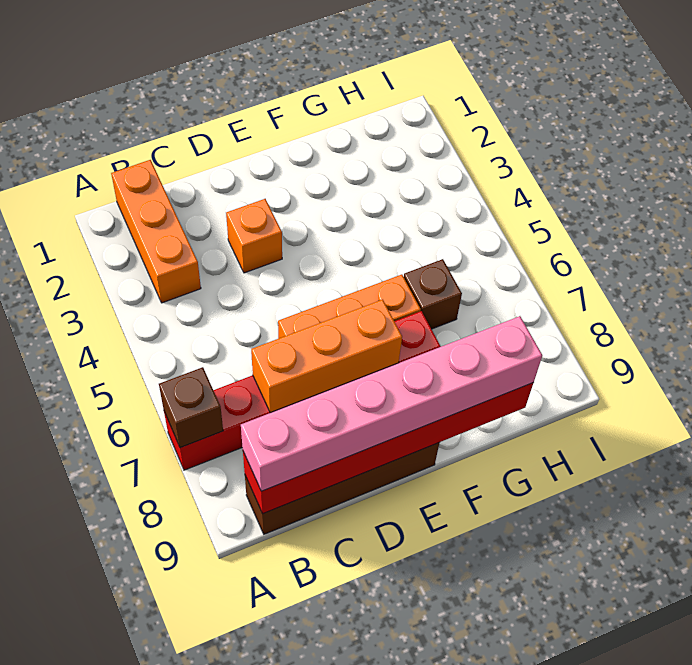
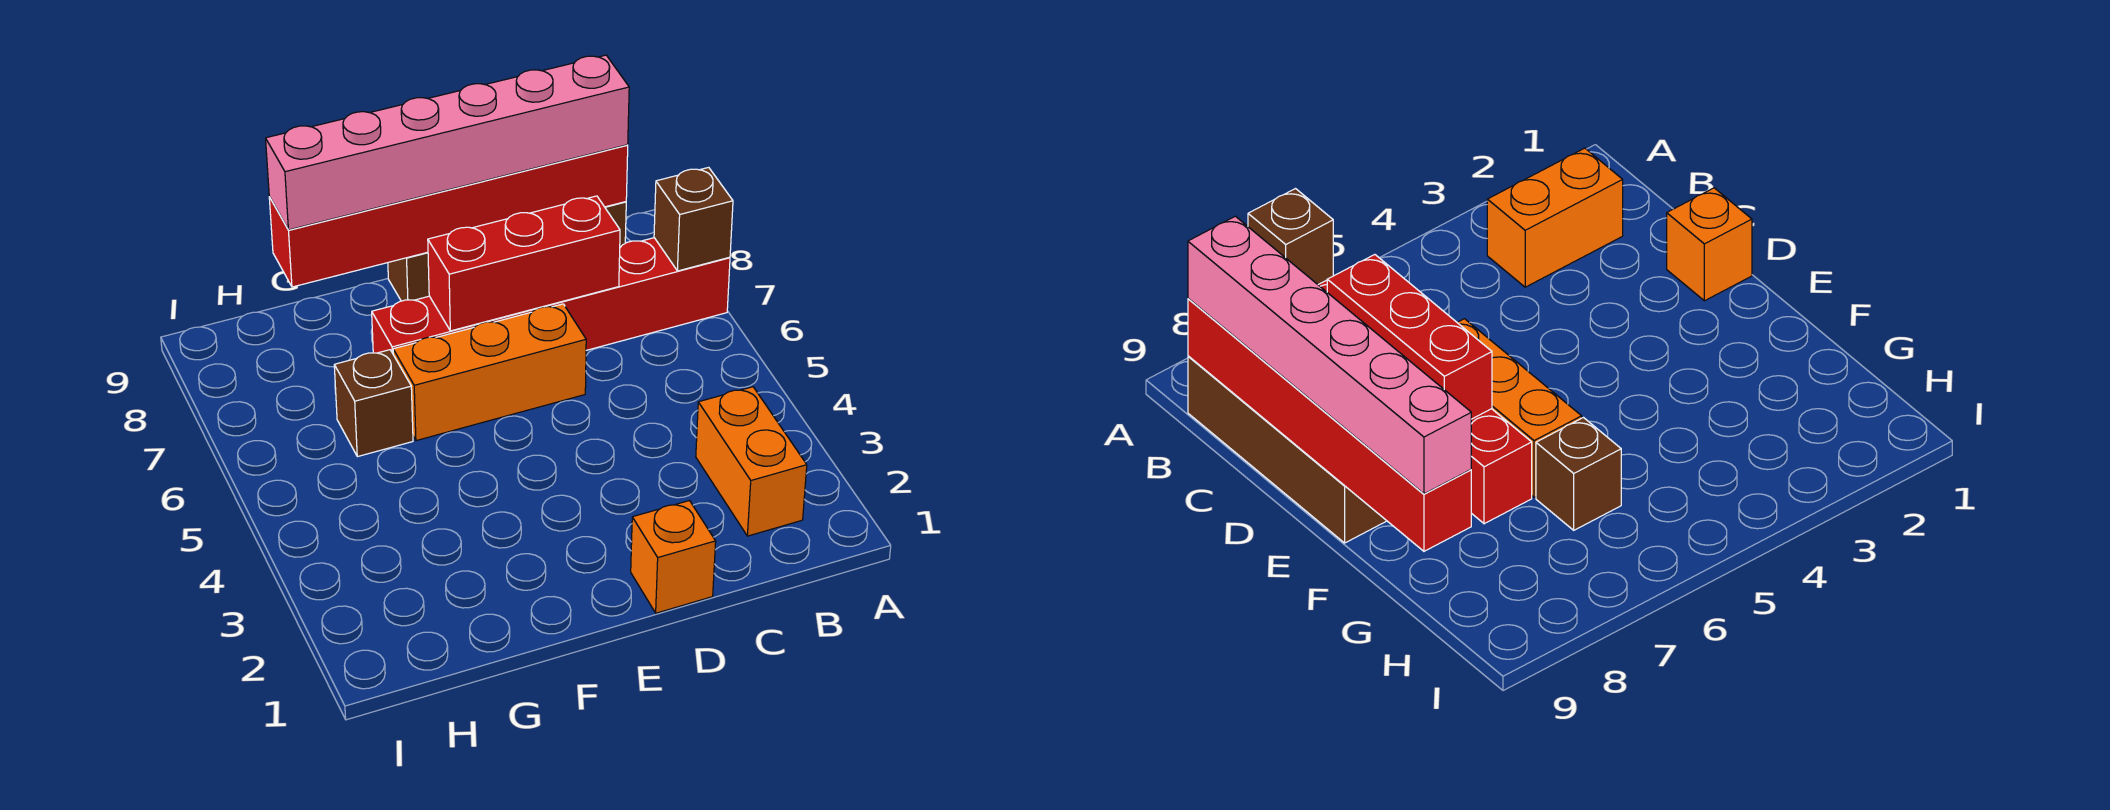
orange brick B1:B3 level 1 -> orange brick B2:B3 level 1
orange brick C7:E7 level 2 -> red brick C7:E7 level 2
orange brick D3 level 1 -> orange brick D1 level 1

